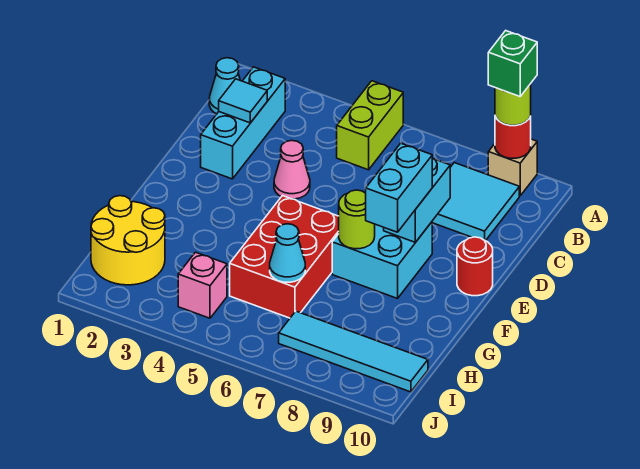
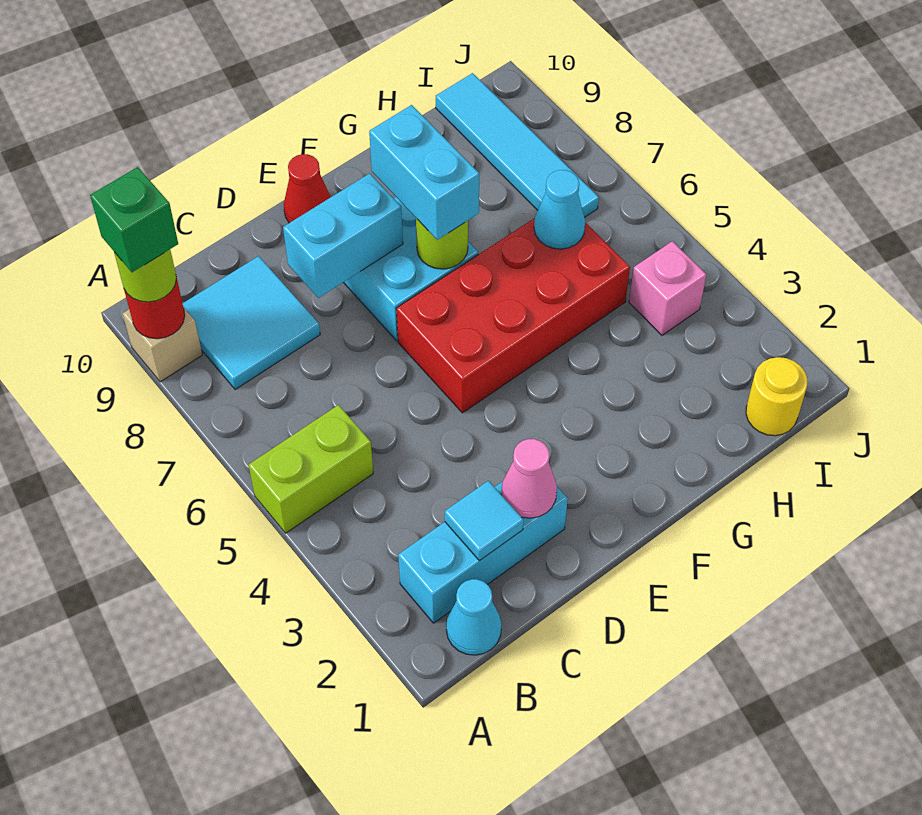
pink cone D4 level 1 -> pink cone D2 level 2
cyan brick E8:F8 level 3 -> cyan brick F7:F8 level 3
red round brick E10 level 1 -> red cone E10 level 1
red brick F5:H6 level 1 -> red brick E5:H6 level 1
yellow round brick H1:I2 level 1 -> yellow round brick I1 level 1

